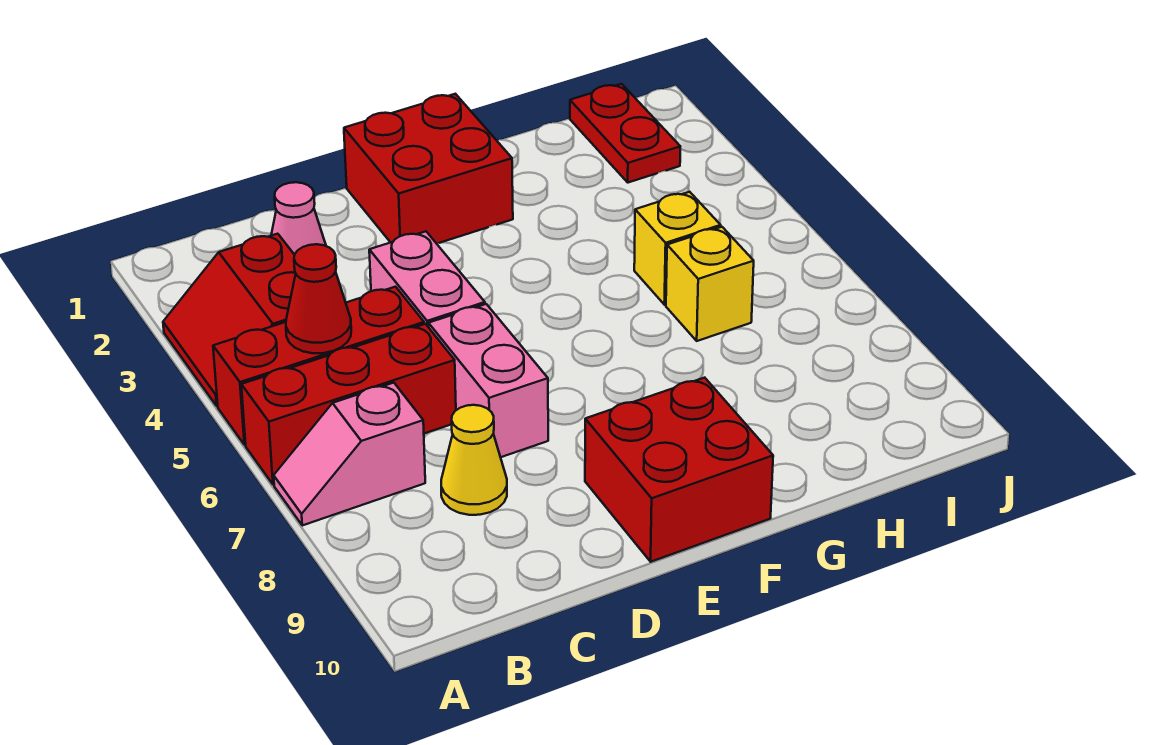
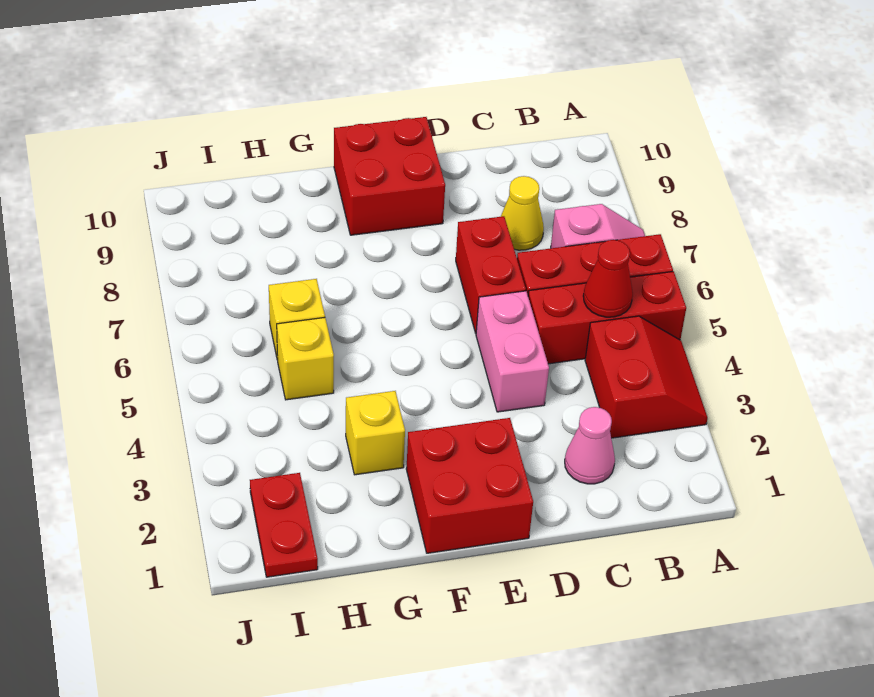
pink brick D6:D7 level 1 -> red brick D6:D7 level 1
none -> yellow brick G3 level 1

